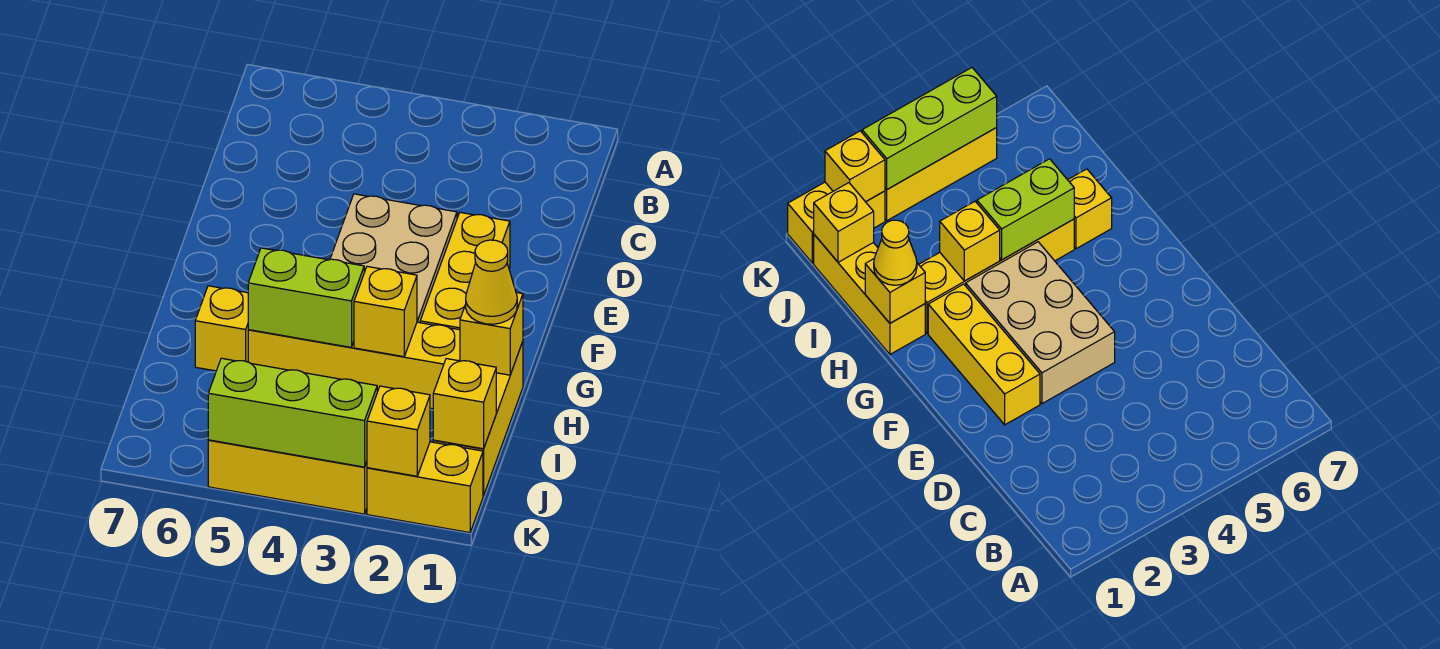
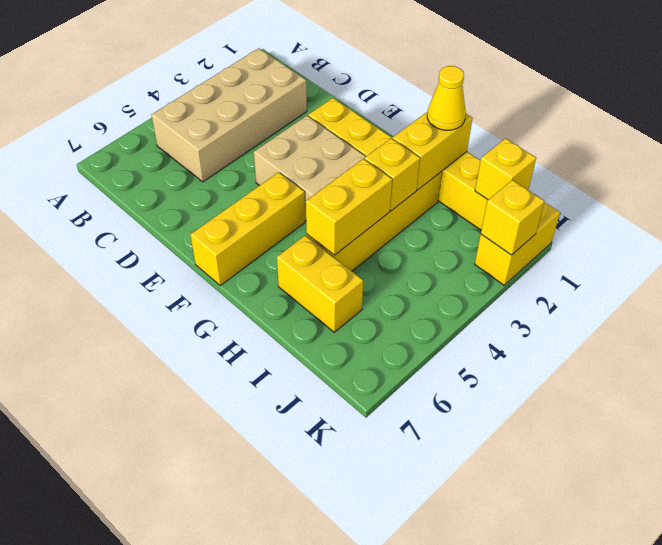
none -> tan brick B2:C5 level 1
yellow brick H1 level 2 -> yellow brick H1:H2 level 2
lime brick H4:H5 level 2 -> yellow brick H4:H5 level 2
yellow brick H6 level 1 -> yellow brick H6:I6 level 1
yellow brick K3:K5 level 1 -> yellow brick F5:F7 level 1
lime brick K3:K5 level 2 -> none

